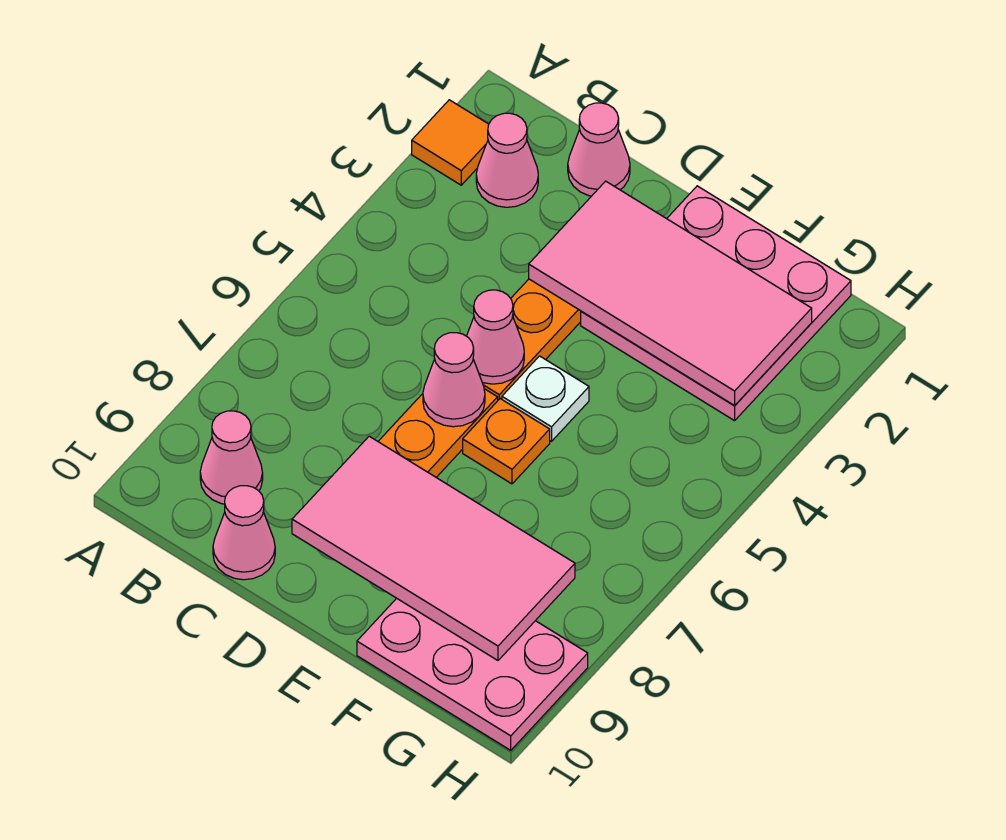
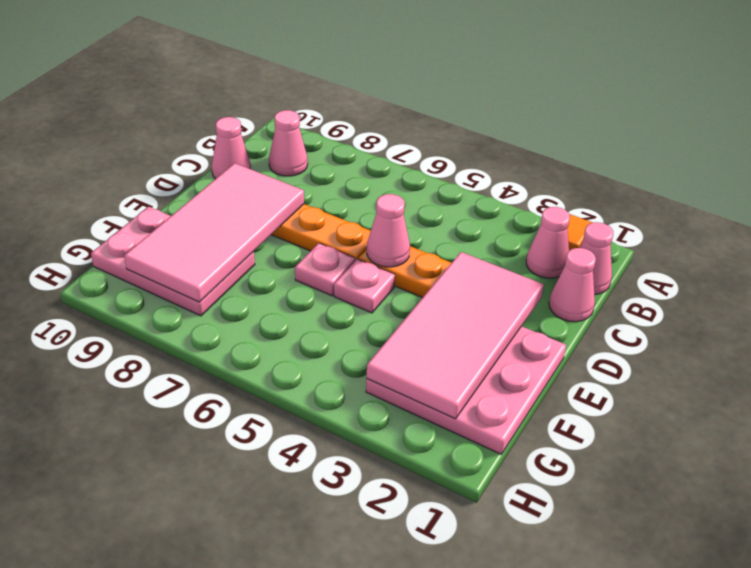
pink cone D6 level 2 -> pink cone B1 level 1
white plate E5 level 1 -> pink plate E5 level 1
orange plate E6 level 1 -> pink plate E6 level 1
pink plate F9:H10 level 1 -> pink plate F8:G10 level 1

